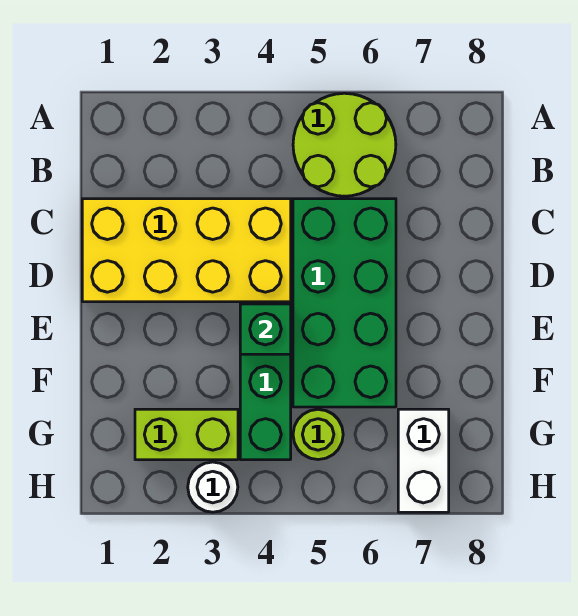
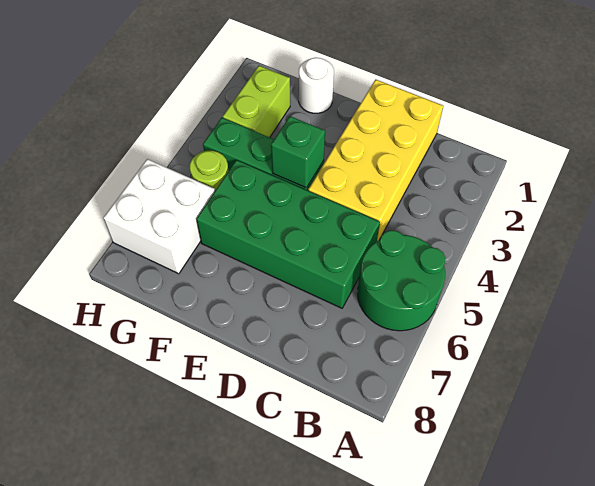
lime round brick A5:B6 level 1 -> green round brick A5:B6 level 1
white brick G7:H7 level 1 -> white brick G6:H7 level 1
white round brick H3 level 1 -> white round brick F1 level 1

